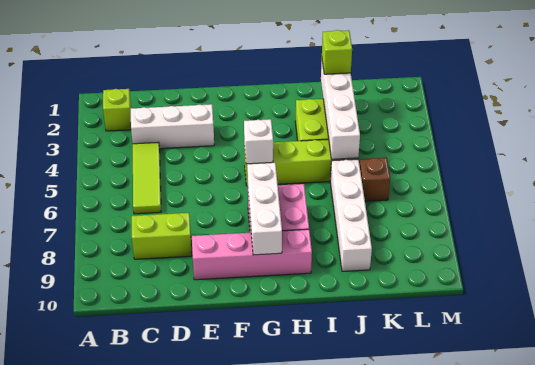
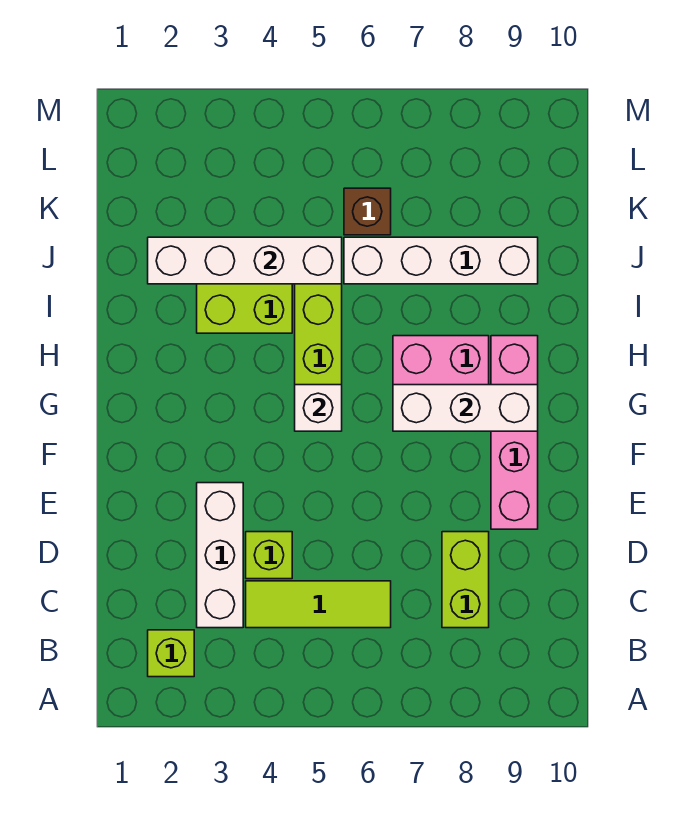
lime brick J2 level 3 -> lime brick D4 level 1

